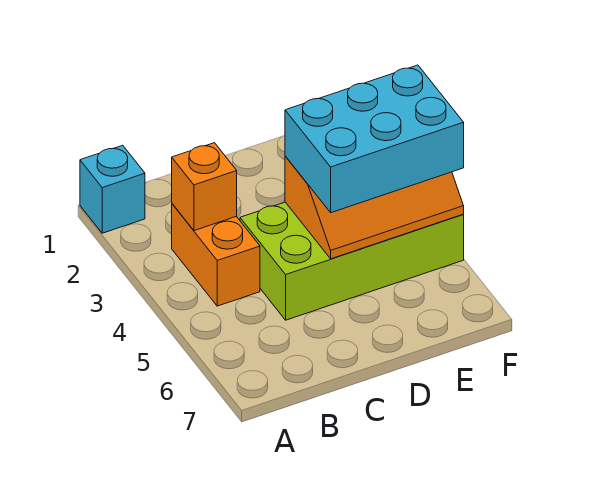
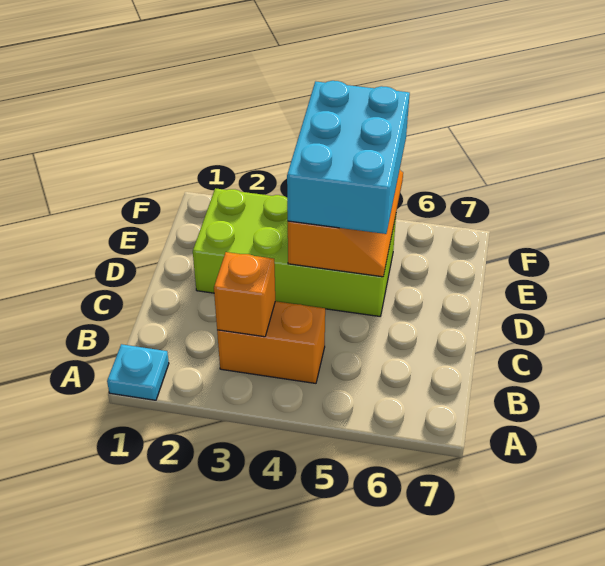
cyan brick A1 level 1 -> cyan plate A1 level 1
lime brick C4:F5 level 1 -> lime brick D2:E5 level 1

